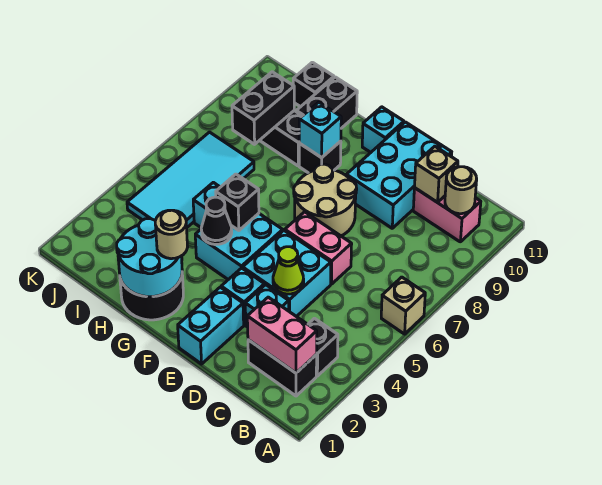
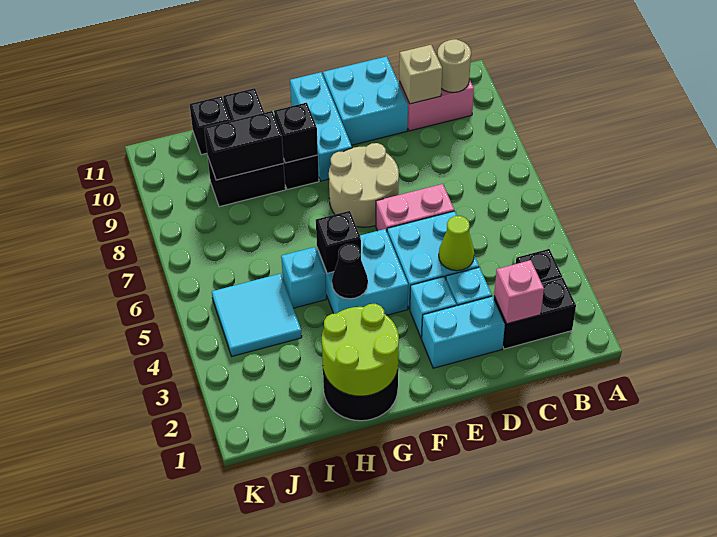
tan brick A6 level 1 -> none
pink brick B2:C2 level 2 -> pink brick C2 level 2
cyan brick D9:E11 level 1 -> cyan brick D10:E11 level 1
cyan brick E1:E2 level 1 -> cyan brick D2:E2 level 1
cyan brick F11 level 1 -> cyan brick F9:F11 level 1
cyan round brick G1:H2 level 2 -> lime round brick G1:H2 level 2
tan round brick G2 level 3 -> none
cyan brick G9 level 2 -> black brick G9 level 2
cyan tile I4:J7 level 1 -> cyan tile I4:J5 level 1
black brick I8:I9 level 2 -> black brick H9:I9 level 2

